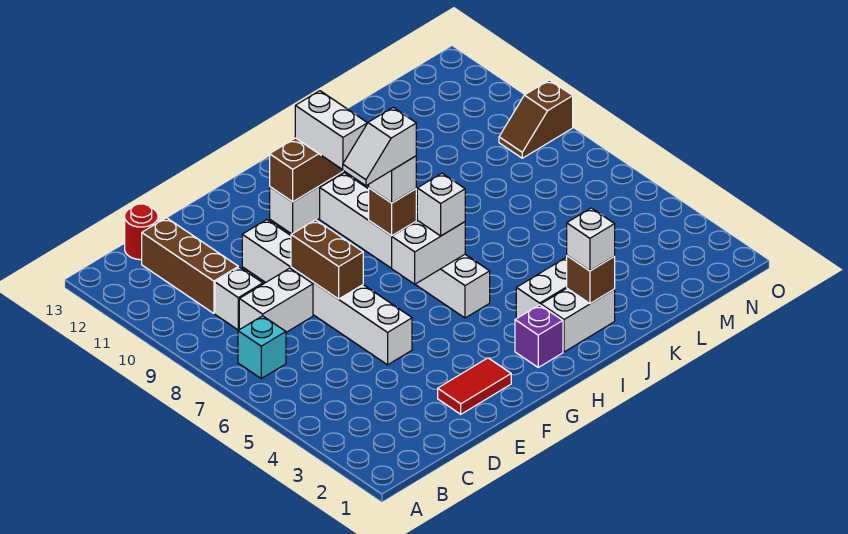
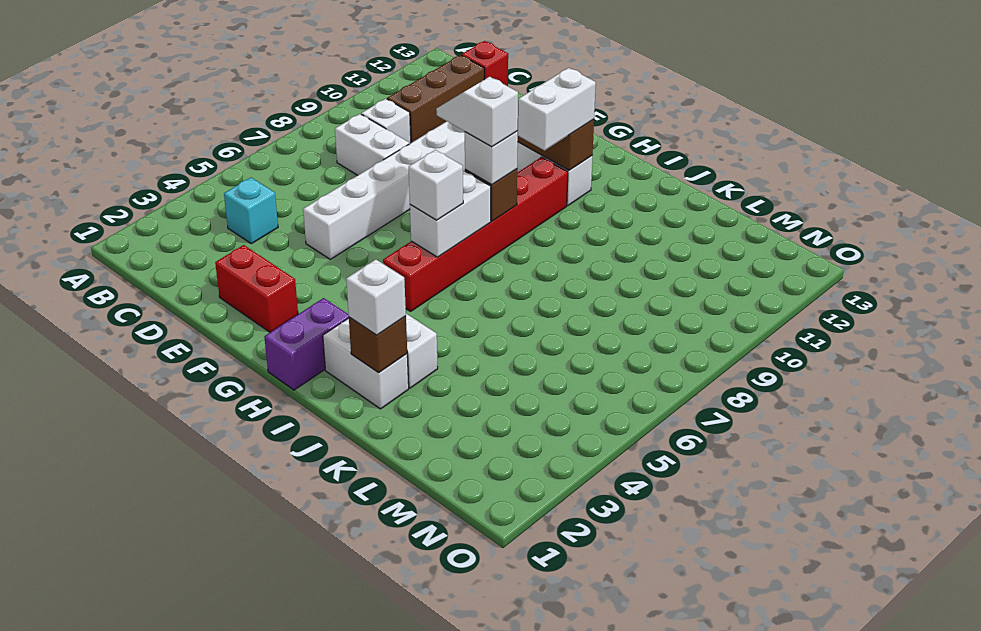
cyan brick B7 level 1 -> cyan brick C4 level 1
red round brick C13 level 1 -> red brick C13 level 1
red tile E2:F2 level 1 -> red brick E2:F2 level 1
brown brick E7:E8 level 2 -> none
white brick G6:H6 level 2 -> white brick H6:H7 level 2
purple brick H2 level 1 -> purple brick H1:H2 level 1
white brick H5:H10 level 1 -> red brick H5:H10 level 1
brown slope N9:O9 level 1 top O -> none

